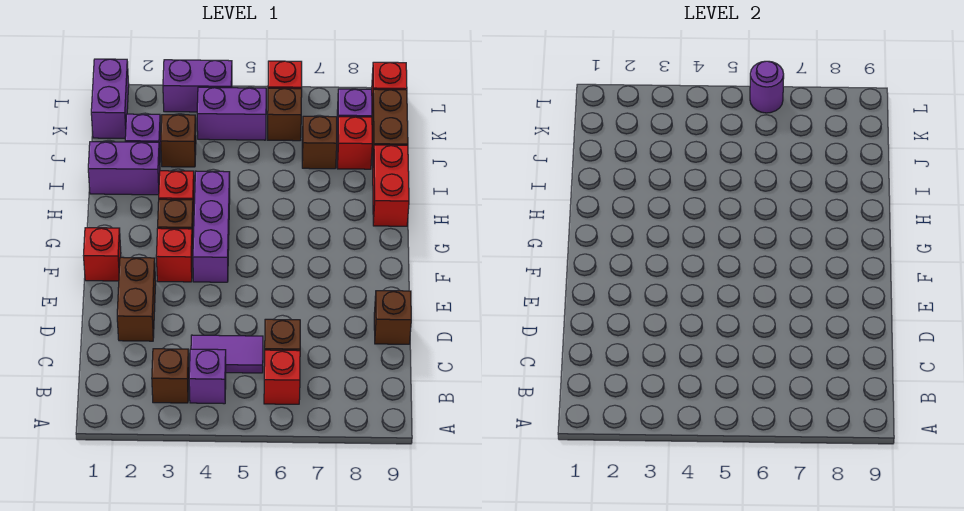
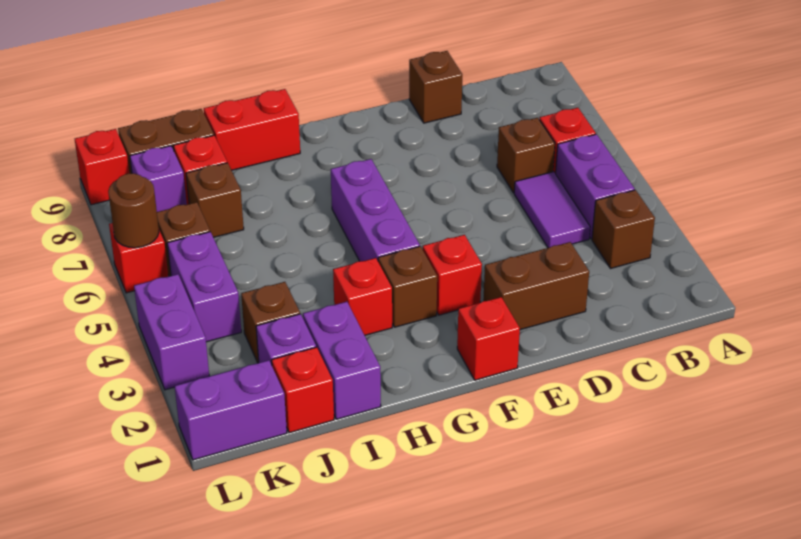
purple brick B4 level 1 -> purple brick B4:B5 level 1
purple brick F4:H4 level 1 -> purple brick G4:G6 level 1
none -> red brick J1 level 1
purple round brick L6 level 2 -> brown round brick L6 level 2

